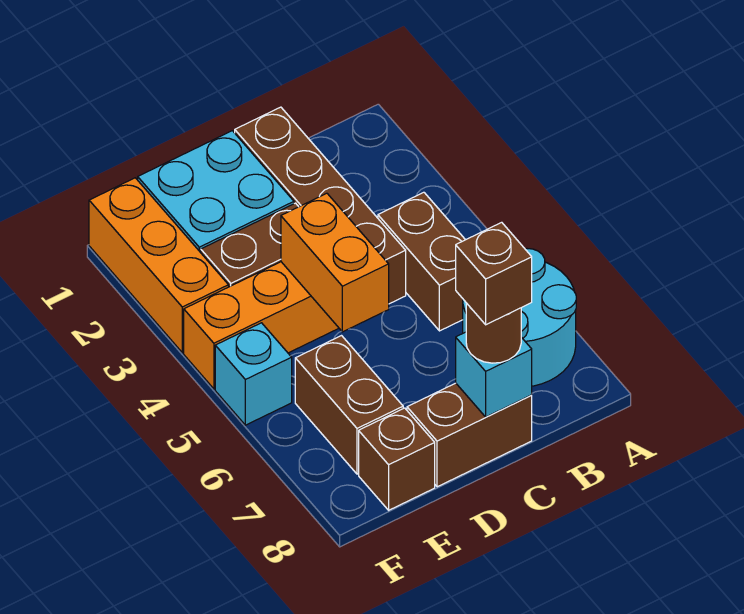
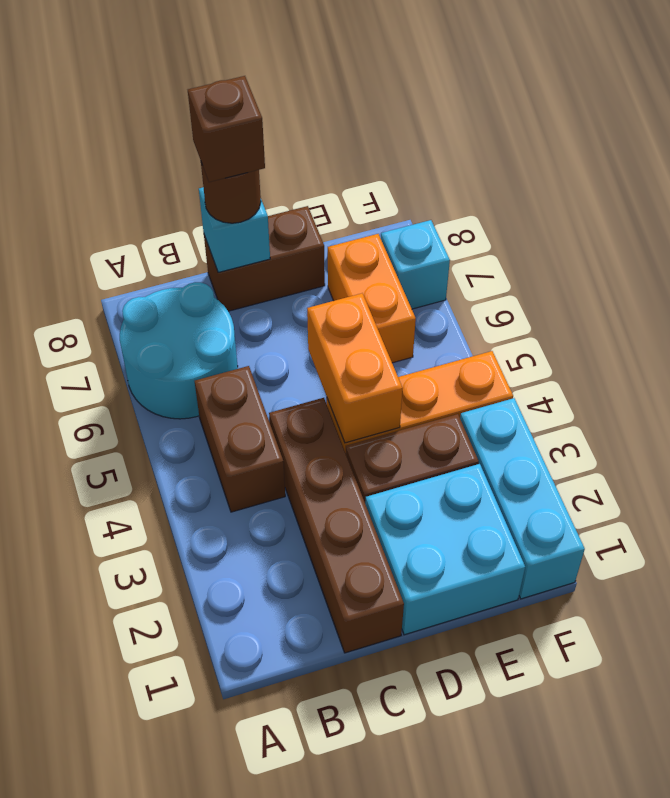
brown brick E6:E7 level 1 -> orange brick E6:E7 level 1
brown brick E8 level 1 -> none
orange brick F1:F3 level 1 -> cyan brick F1:F3 level 1
cyan brick F5 level 1 -> cyan brick F7 level 1

